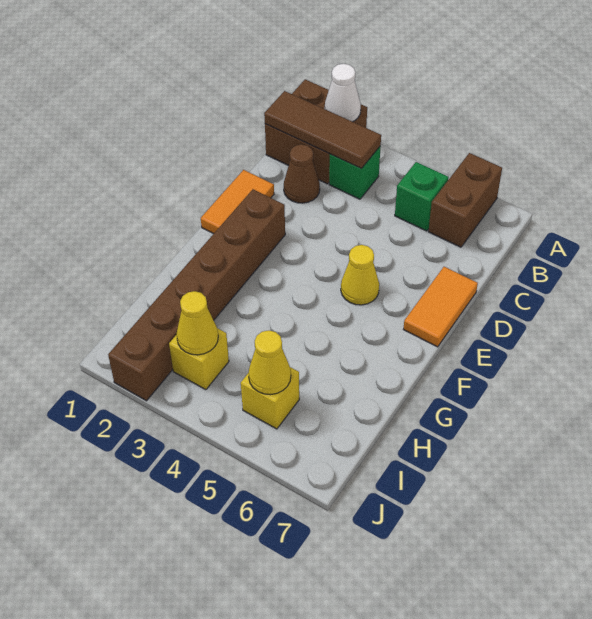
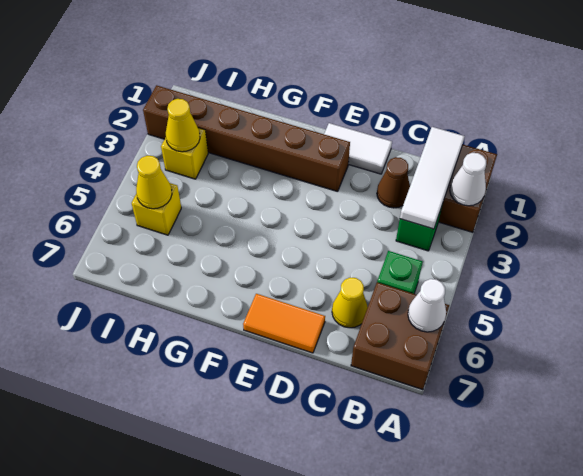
brown brick A6:B6 level 1 -> brown brick A6:B7 level 1
none -> white cone A6 level 2
brown tile B1:B3 level 2 -> white tile B1:B3 level 2
orange tile D1:E1 level 1 -> white tile D1:E1 level 1
yellow cone E5 level 1 -> yellow cone C6 level 1

